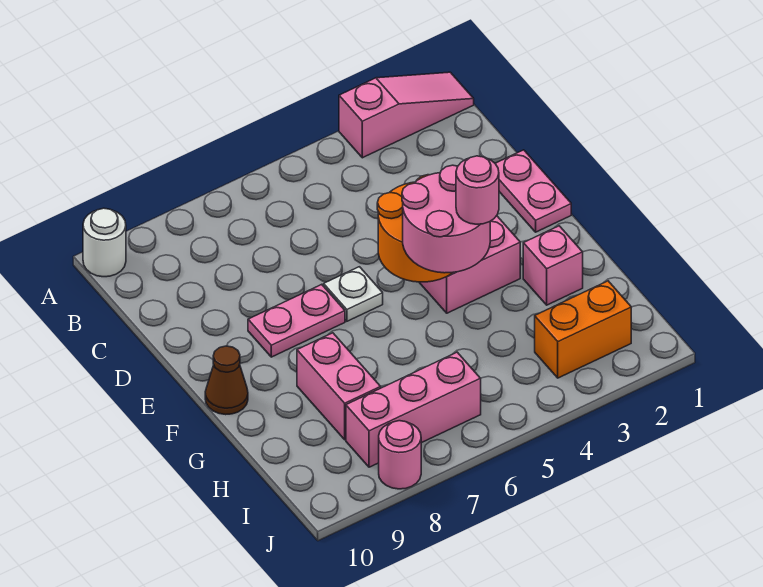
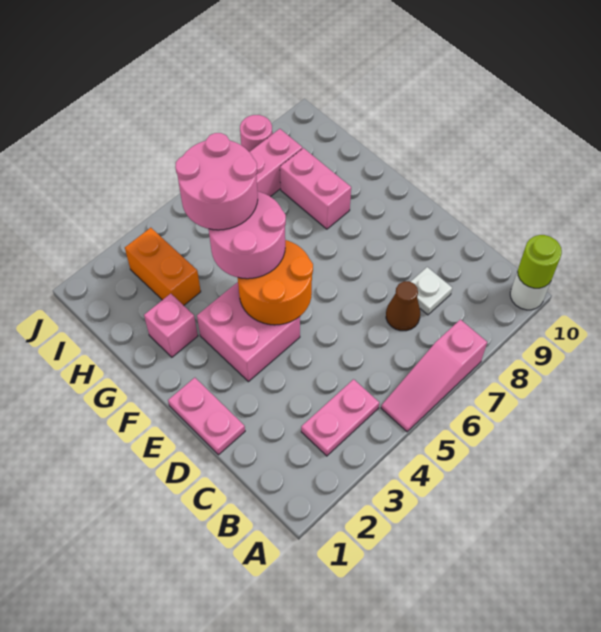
pink slope A1:A3 level 1 top 3 -> pink slope A5:A7 level 1 top 7
none -> lime round brick A10 level 2
white plate E6 level 1 -> white plate C8 level 1
pink plate E7:E8 level 1 -> pink plate B3:B4 level 1
brown cone F10 level 1 -> brown cone C7 level 1
pink round brick G4 level 4 -> pink round brick G4:H5 level 4
orange brick I2:I3 level 1 -> orange brick H3:I3 level 1

